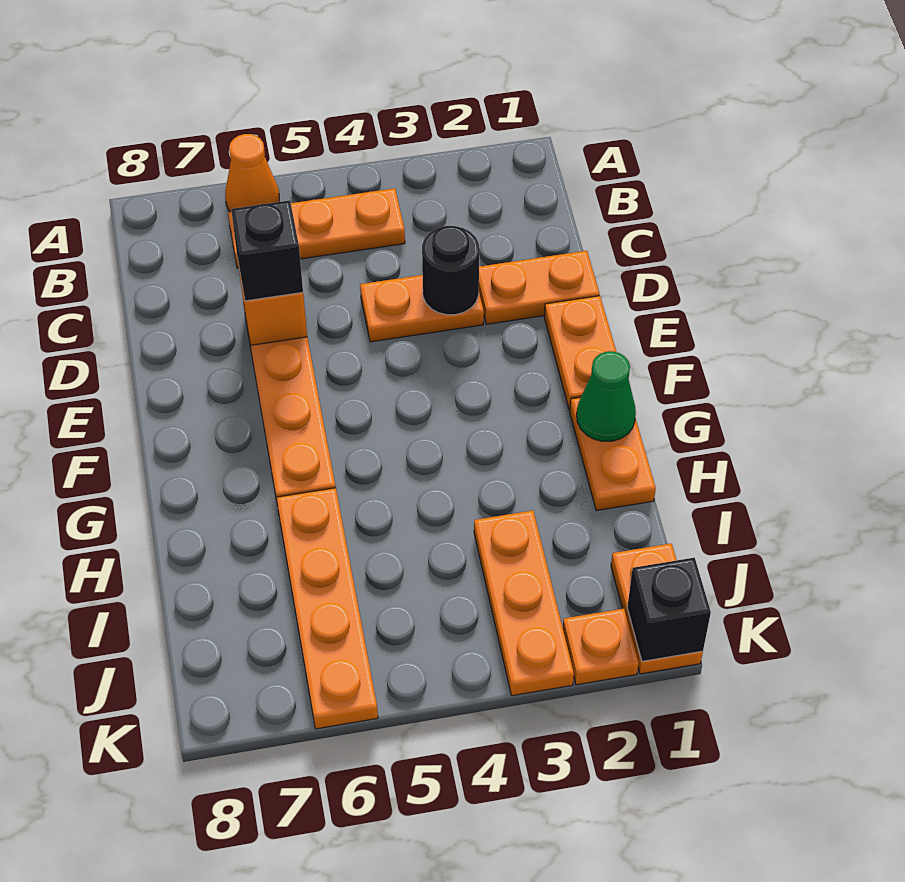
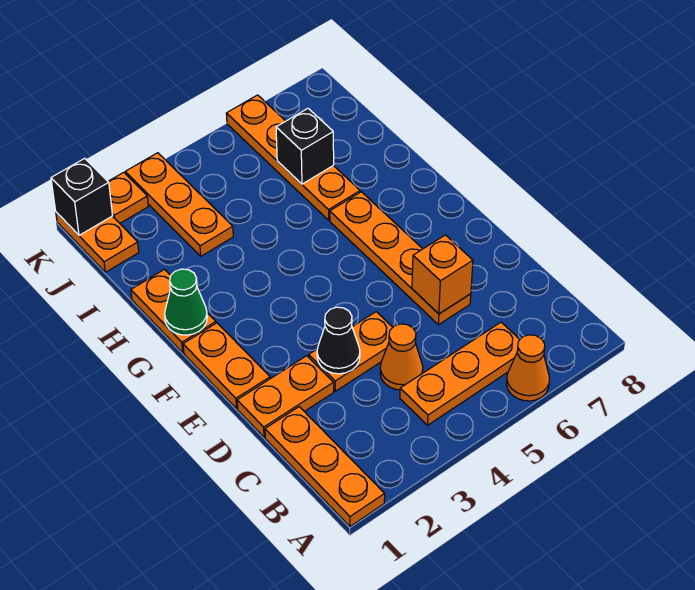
none -> orange plate A1:C1 level 1
none -> orange cone C4 level 1
black round brick D3 level 2 -> black cone D3 level 2
black brick D6 level 3 -> black brick I6 level 2

